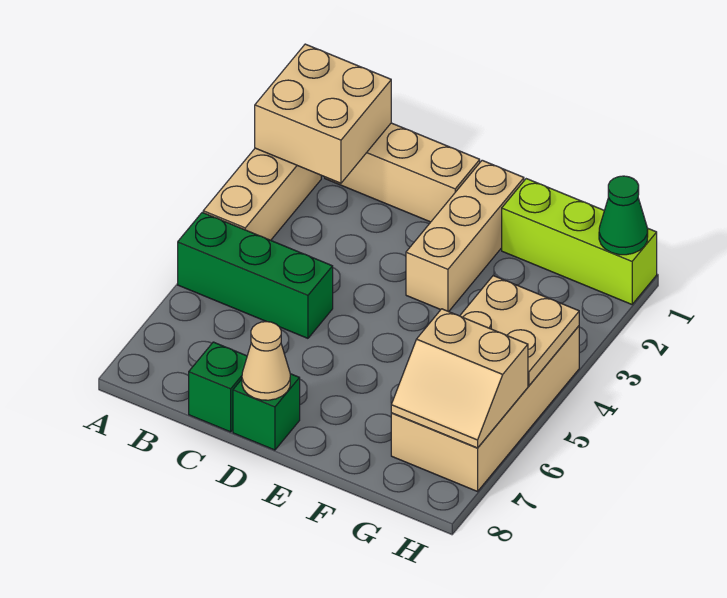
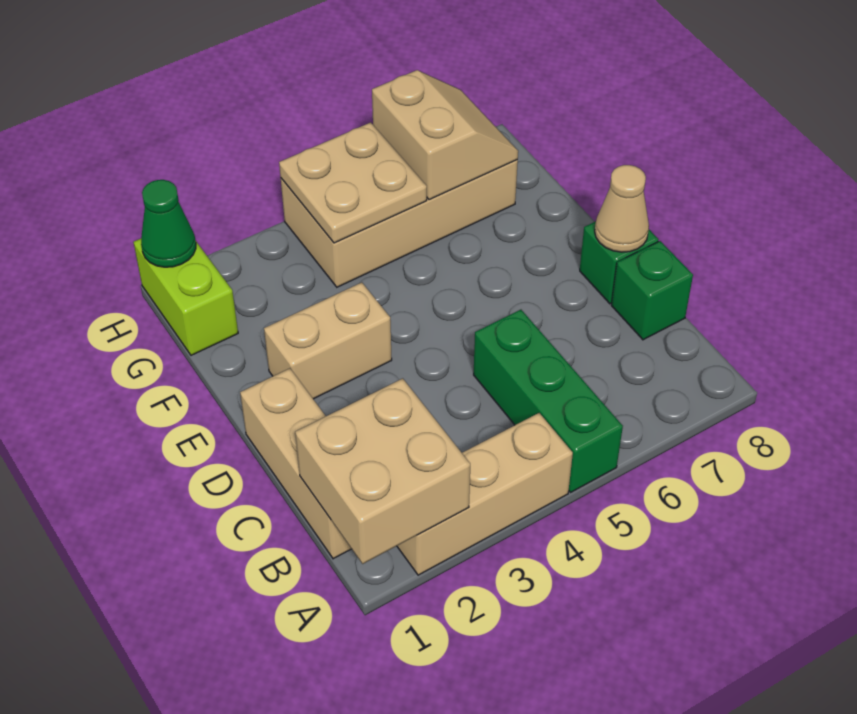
tan brick E1:E3 level 1 -> tan brick E2:E3 level 1
lime brick F1:H1 level 1 -> lime brick G1:H1 level 1

